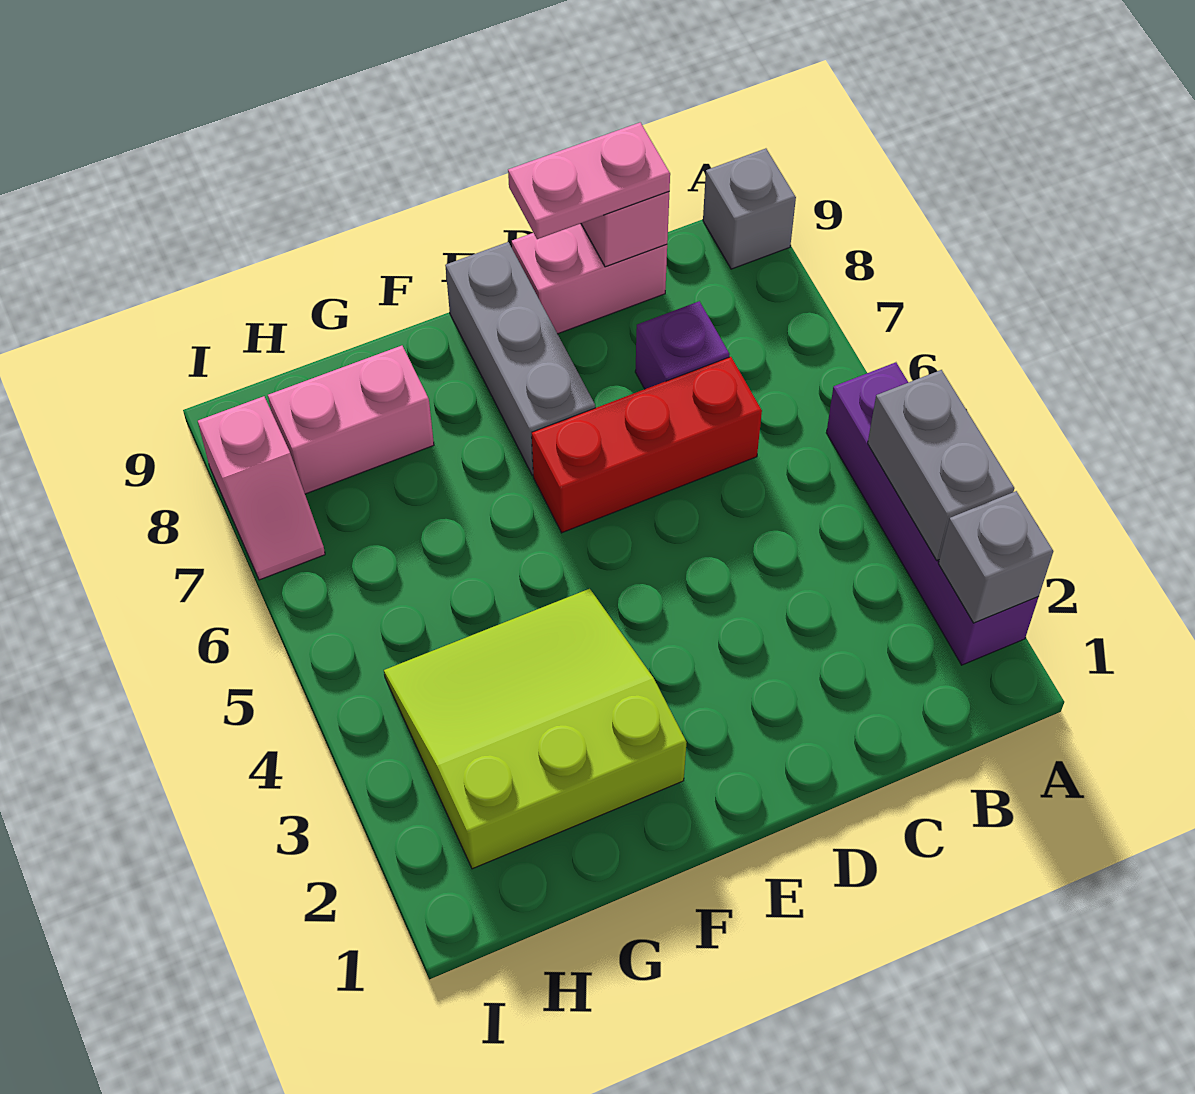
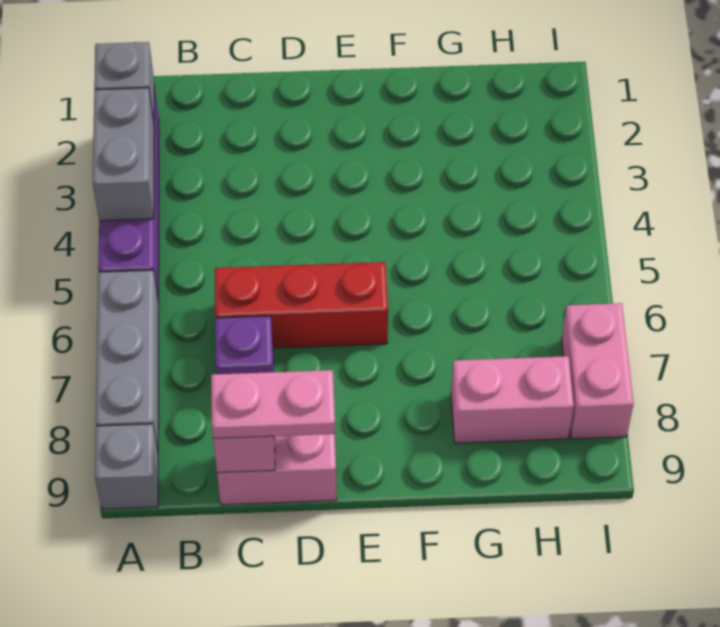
grey brick E7:E9 level 1 -> grey brick A6:A8 level 1
lime slope F2:H4 level 1 top 2 -> none
pink slope I7:I8 level 1 top 8 -> pink brick I7:I8 level 1

